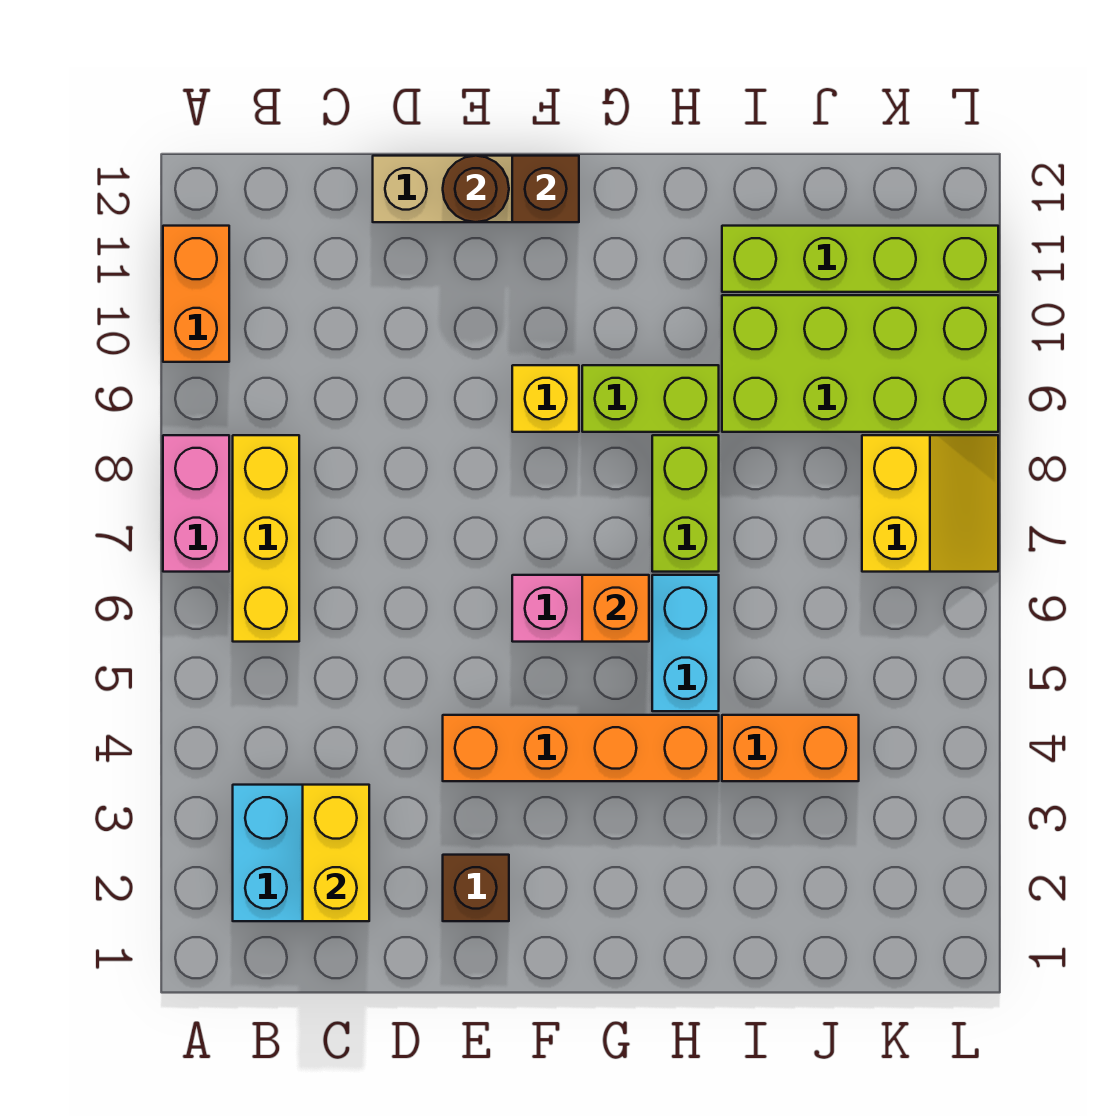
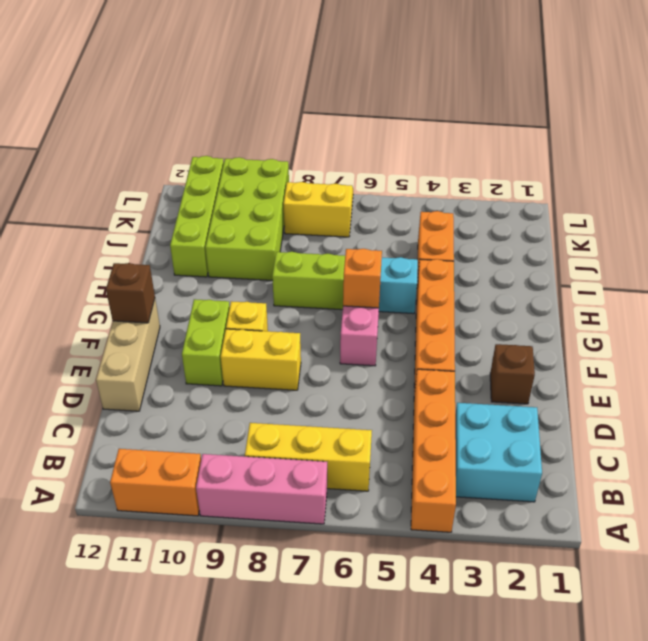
none -> orange brick A4:D4 level 1
pink brick A7:A8 level 1 -> pink brick A7:A9 level 1
yellow brick C2:C3 level 2 -> yellow brick E8:E9 level 1
brown round brick E12 level 2 -> none
lime brick G9:H9 level 1 -> lime brick E10:F10 level 1

